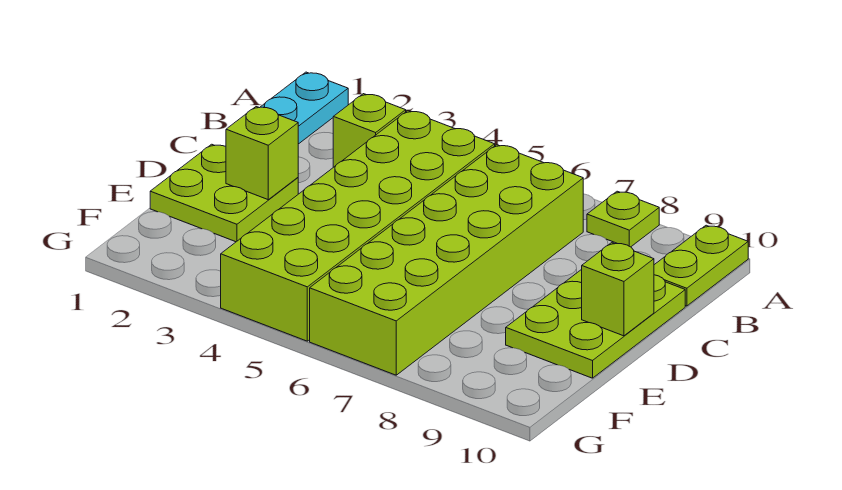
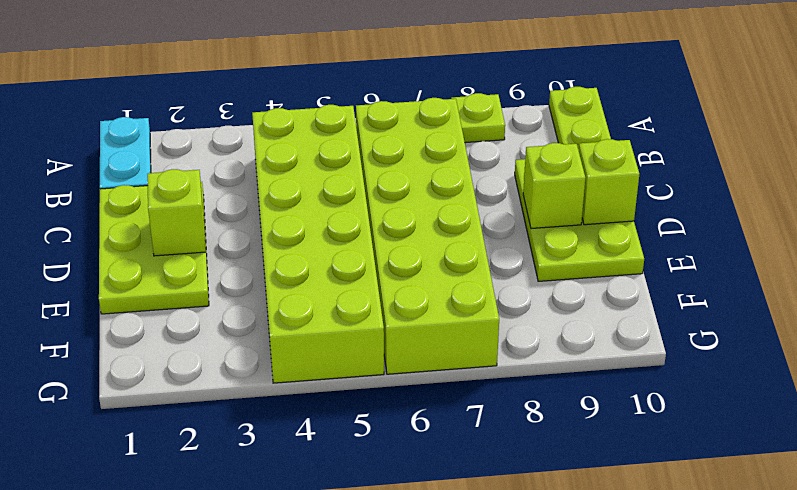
lime brick B3 level 1 -> lime brick D9 level 2
lime plate D1:E2 level 1 -> lime plate C1:E2 level 1

